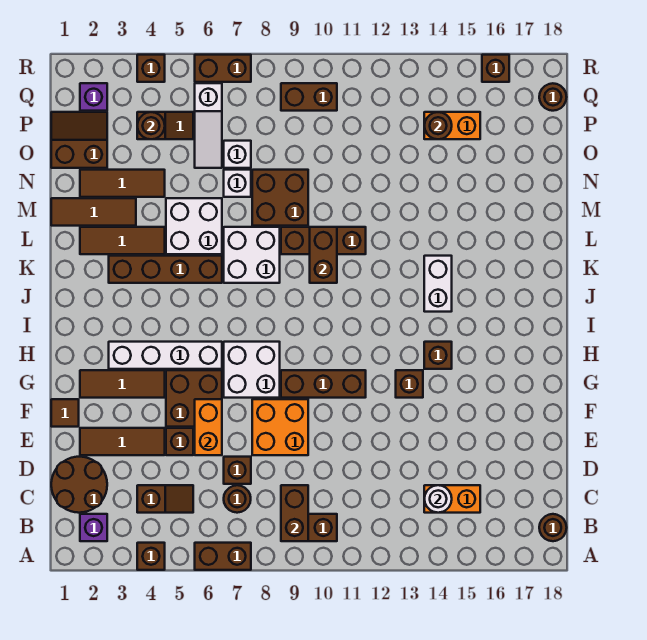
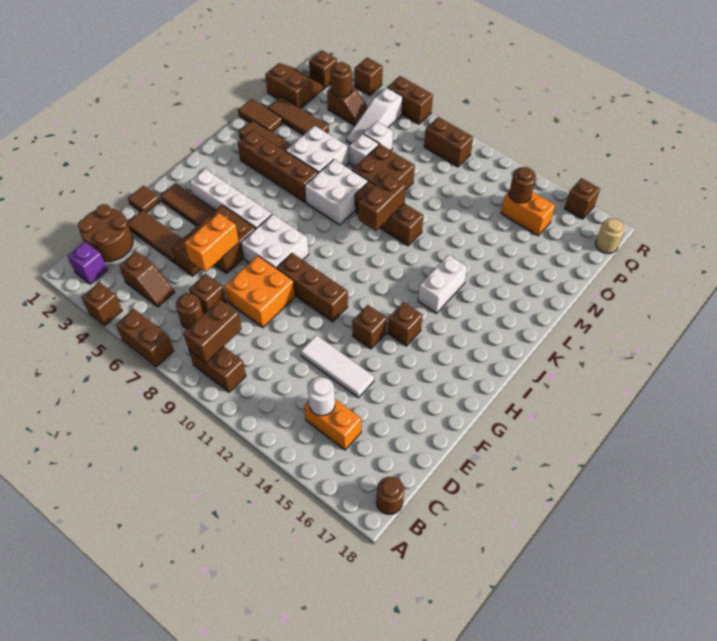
none -> white tile E12:E14 level 1
brown tile M1:M3 level 1 -> brown tile M1:M2 level 1
purple brick Q2 level 1 -> brown brick Q2 level 1
brown round brick Q18 level 1 -> tan round brick Q18 level 1

